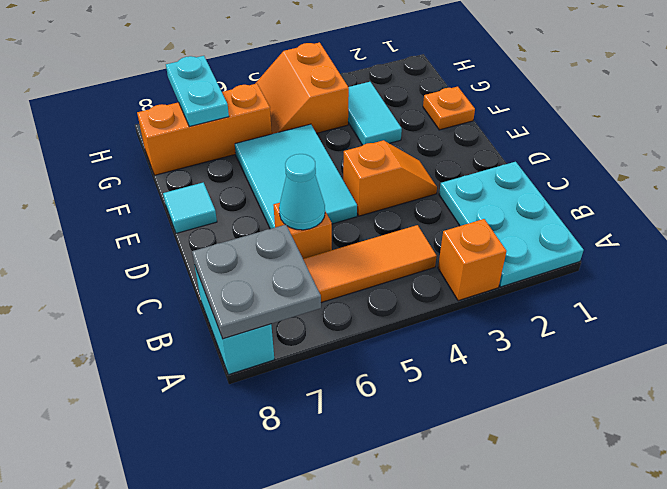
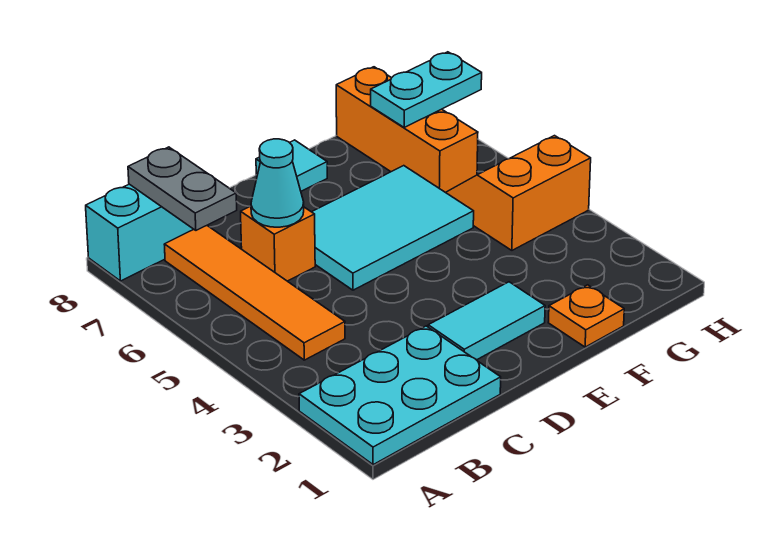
orange brick A3 level 1 -> none
grey plate A7:B8 level 2 -> grey plate B7:B8 level 2
orange slope D3:D4 level 1 top 4 -> none
cyan tile F3:G3 level 1 -> cyan tile D2:E2 level 1

